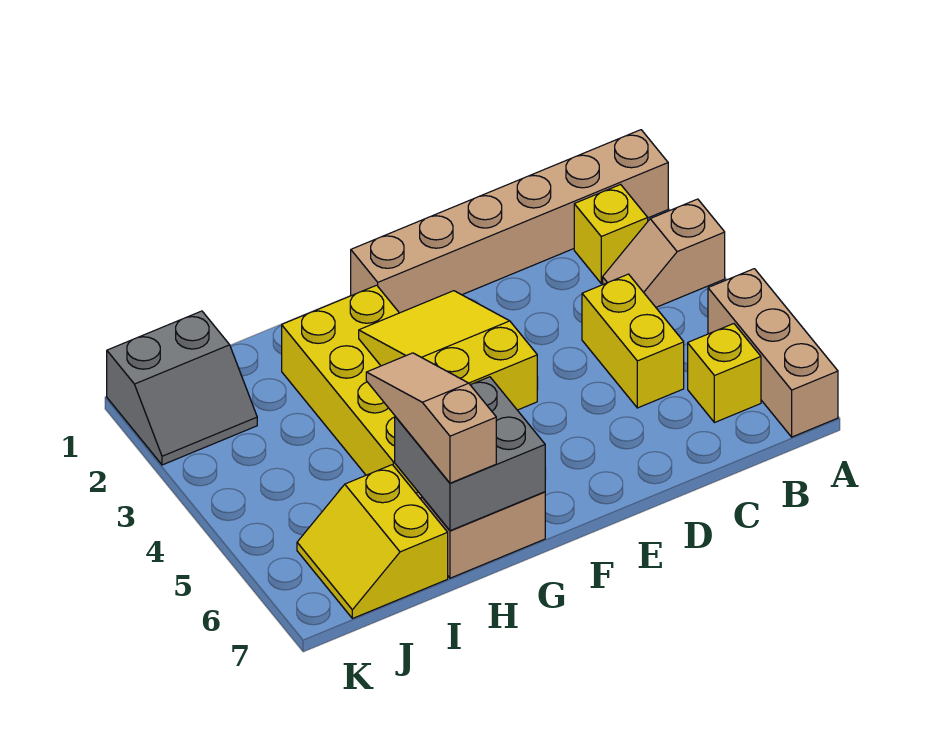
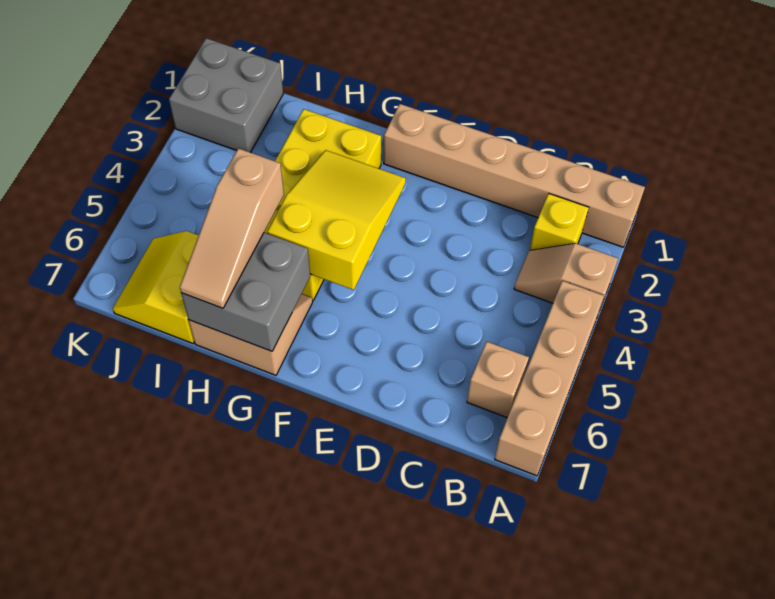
tan brick A5:A7 level 1 -> tan brick A4:A7 level 1
yellow brick B6 level 1 -> tan brick B6 level 1
yellow brick C4:C5 level 1 -> none
tan slope H5:H7 level 3 top 7 -> tan slope H5:H7 level 3 top 5
grey slope J1:K2 level 1 top 1 -> grey brick J1:K2 level 1

